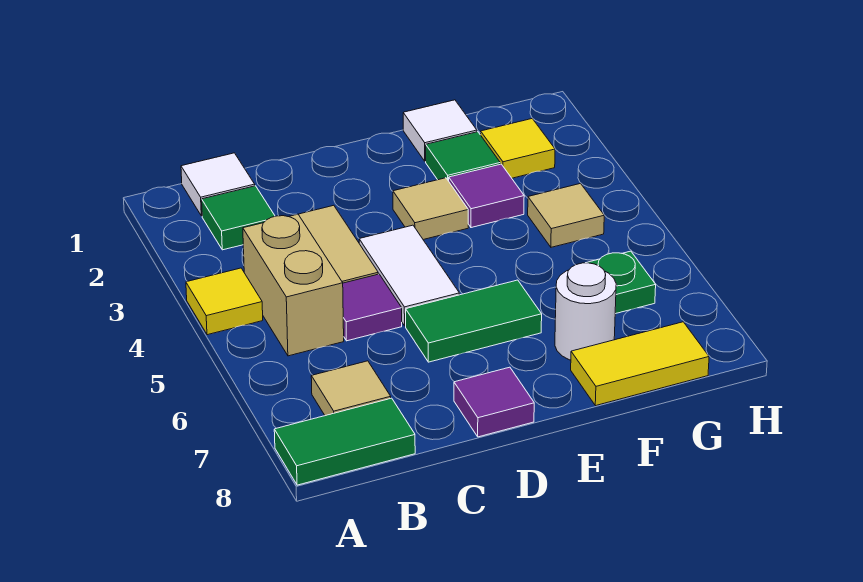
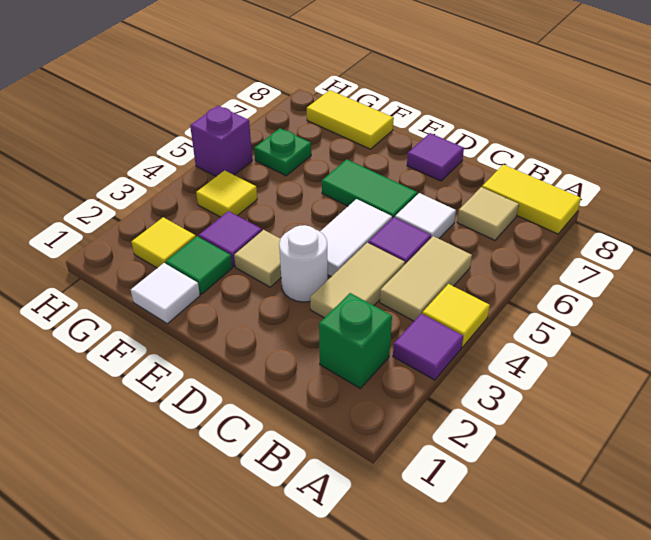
none -> purple tile A3 level 1
green tile A8:B8 level 1 -> yellow tile A8:B8 level 1
white tile B1 level 1 -> white tile C6 level 1
green tile B2 level 1 -> green brick B2 level 1
tan brick B4:B5 level 1 -> tan tile B4:B5 level 1
white round brick F7 level 1 -> white round brick D3 level 1
tan tile G4 level 1 -> yellow tile G4 level 1
none -> purple brick H5 level 1

